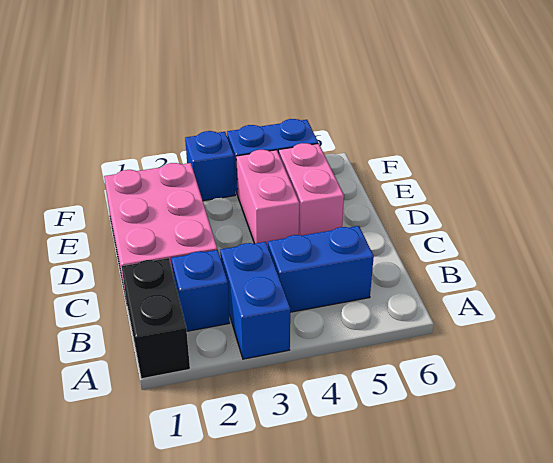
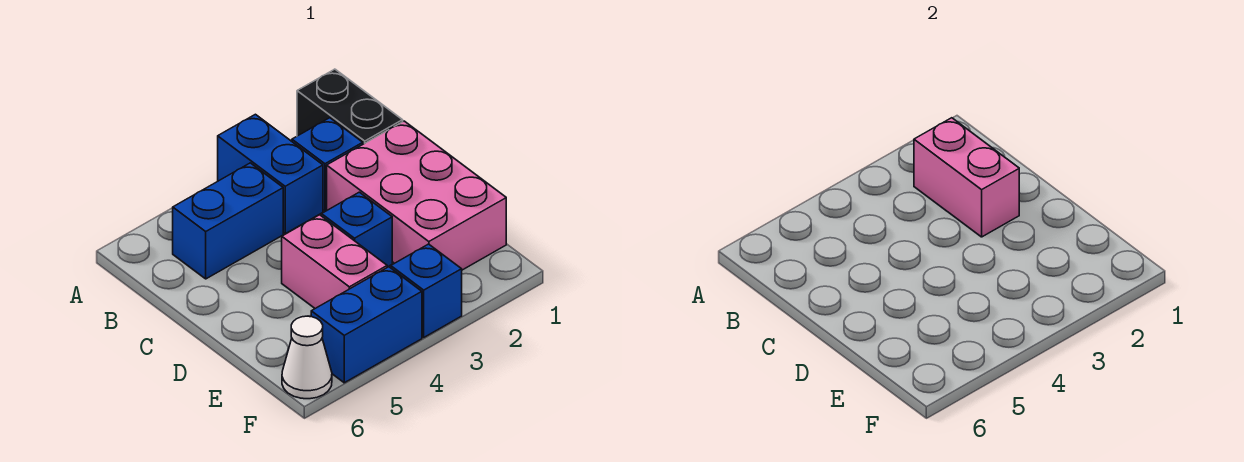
none -> blue brick D3 level 1
pink brick D5:E5 level 1 -> pink brick B2:C2 level 2
none -> white cone F6 level 1

